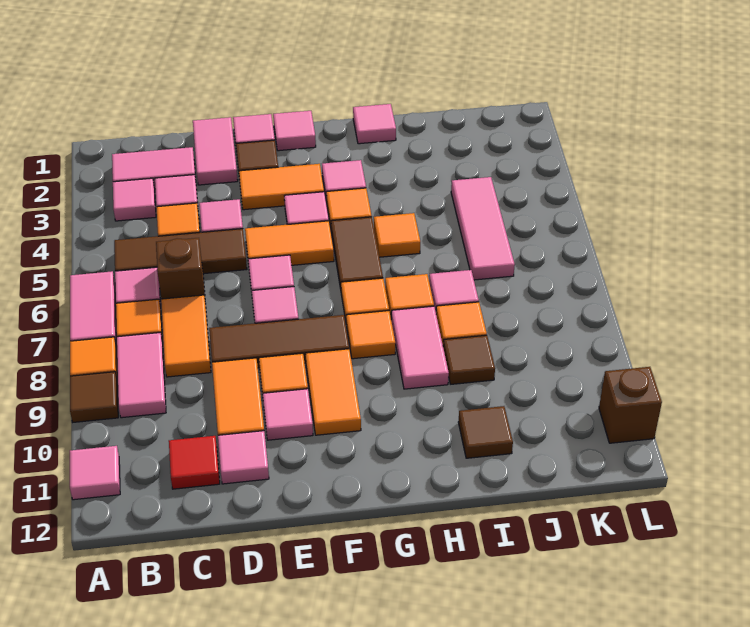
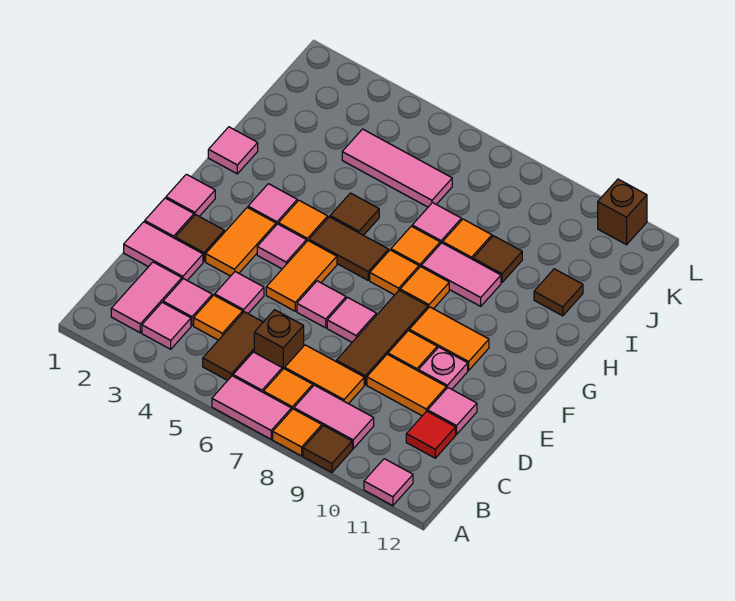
brown tile B5:D5 level 1 -> brown tile B5:C5 level 1
pink tile E10 level 1 -> pink plate E10 level 1
orange tile H5 level 1 -> brown tile H5 level 1

